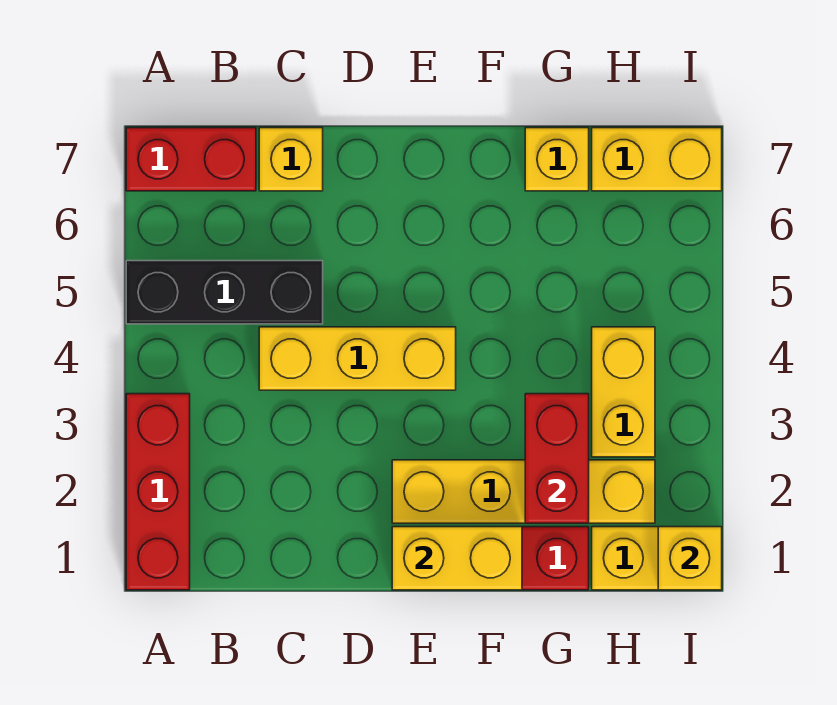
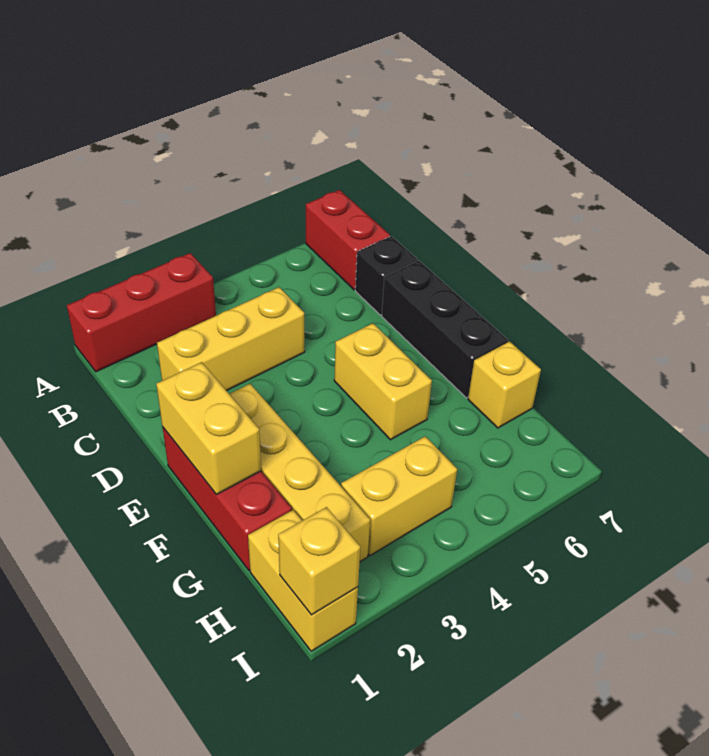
black brick A5:C5 level 1 -> black brick D7:F7 level 1
yellow brick C4:E4 level 1 -> yellow brick C2:C4 level 1
yellow brick C7 level 1 -> black brick C7 level 1
red brick G2:G3 level 2 -> none
yellow brick H7:I7 level 1 -> yellow brick E5:F5 level 1

